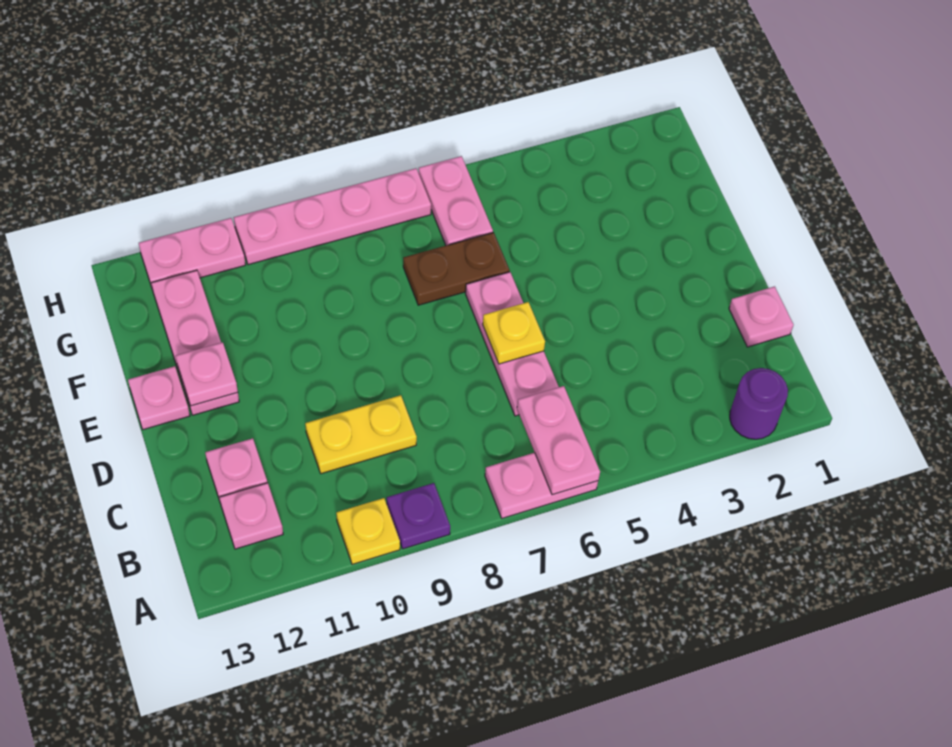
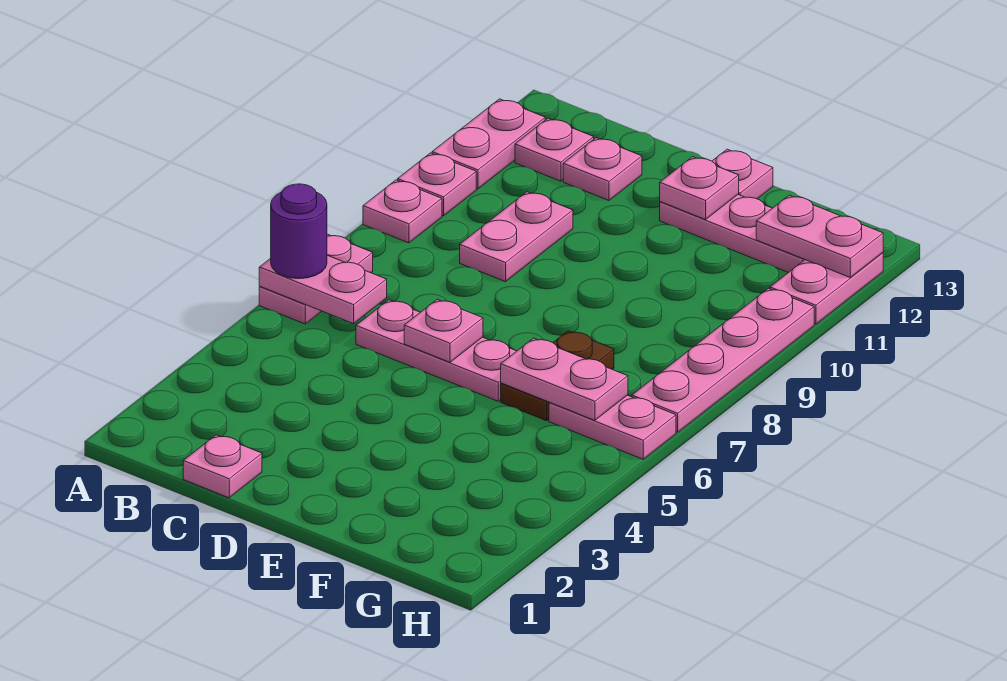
purple round brick A2 level 1 -> purple round brick A6 level 3
purple plate A9 level 1 -> pink plate A9 level 1
yellow plate A10 level 1 -> pink plate A10 level 1
none -> pink plate A11:A12 level 1
yellow plate C9:C10 level 1 -> pink plate C9:C10 level 1
yellow plate D6 level 2 -> pink plate D6 level 2
none -> pink plate F6:G6 level 2
none -> pink plate G12:H12 level 2

